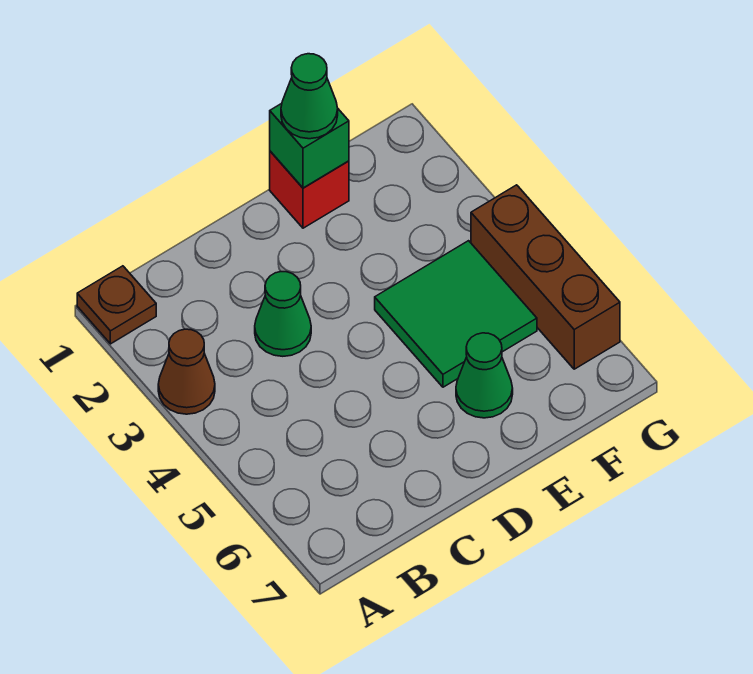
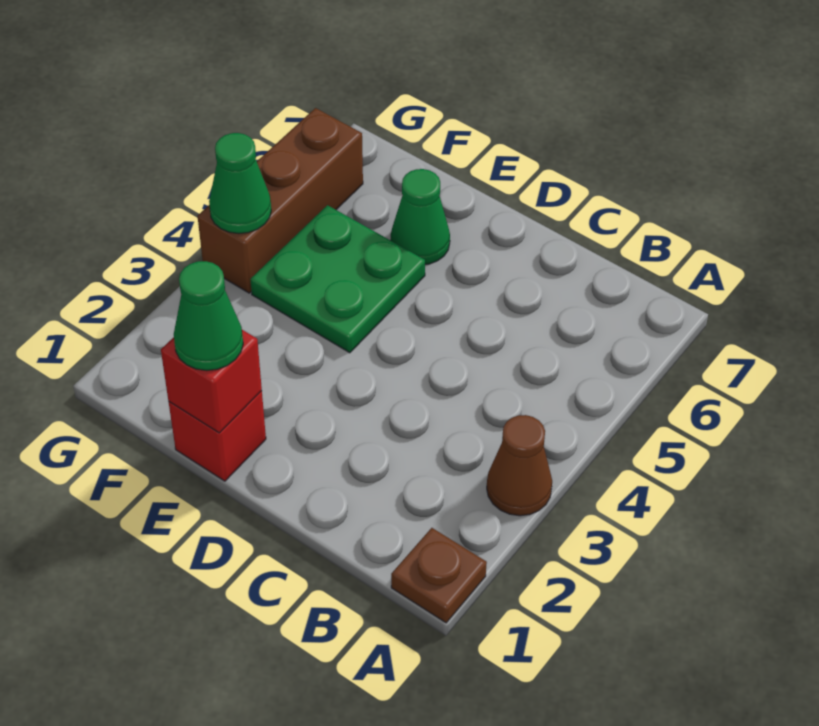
green cone C3 level 1 -> green cone G4 level 2
green brick E1 level 2 -> red brick E1 level 2
green tile E4:F5 level 1 -> green plate E4:F5 level 1

